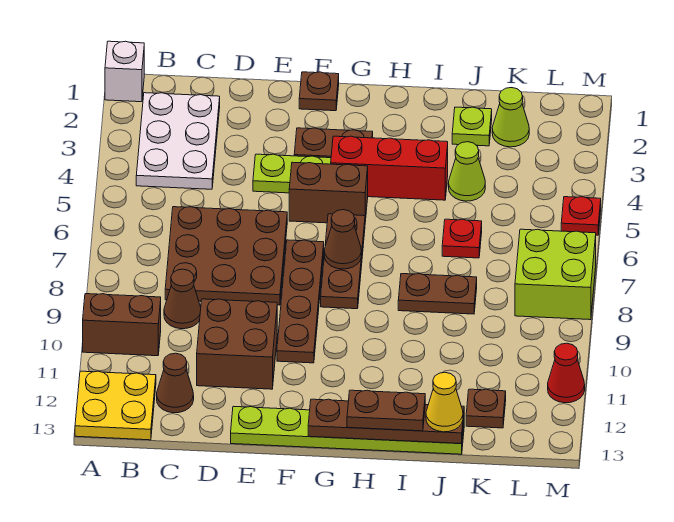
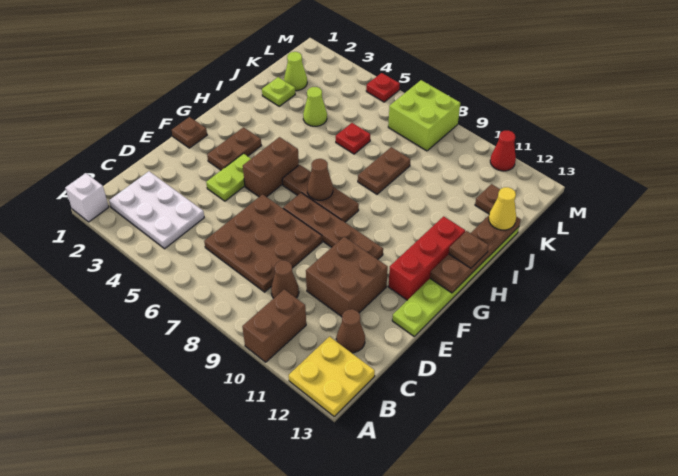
red brick G4:I4 level 1 -> red brick F12:H12 level 1
brown plate H13:I13 level 3 -> brown plate H13 level 3

